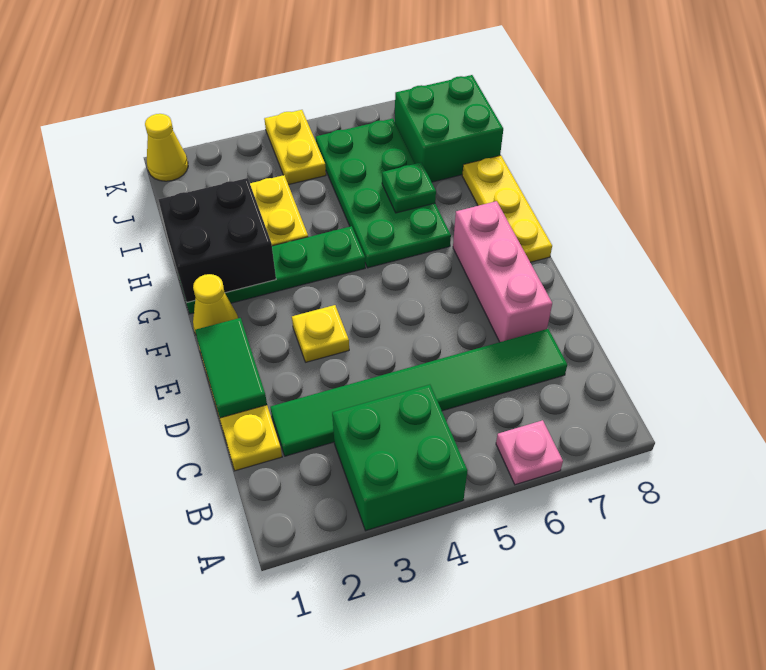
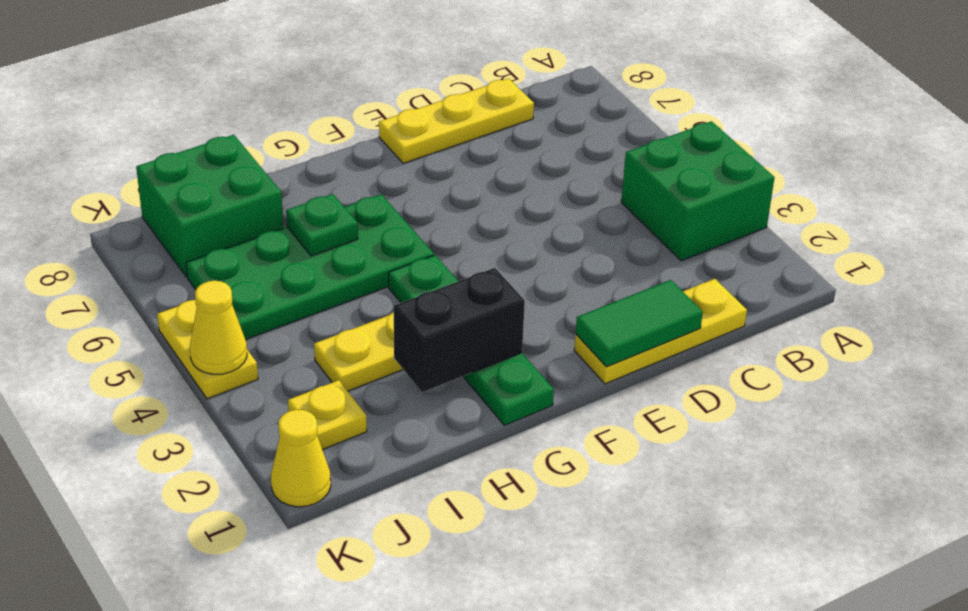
pink plate A6 level 1 -> none
green tile C2:C7 level 1 -> none
pink brick D7:F7 level 1 -> none
yellow plate E3 level 1 -> yellow plate J2 level 1
yellow cone F1 level 1 -> yellow cone K4 level 2
yellow plate F8:H8 level 1 -> yellow plate C8:E8 level 1
black brick G1:H2 level 2 -> black brick G2:H2 level 2
yellow plate J4:K4 level 1 -> yellow plate K4:K5 level 1

